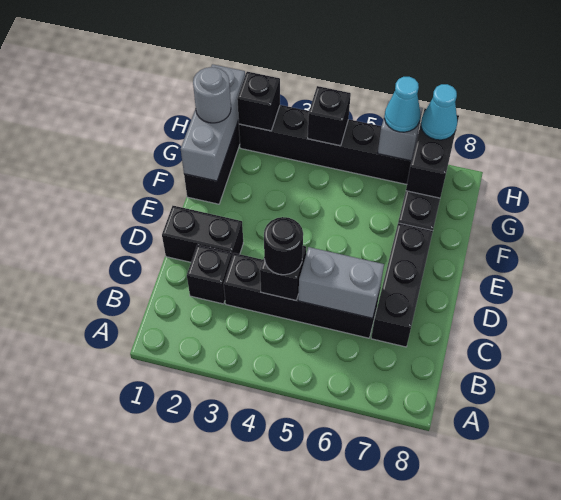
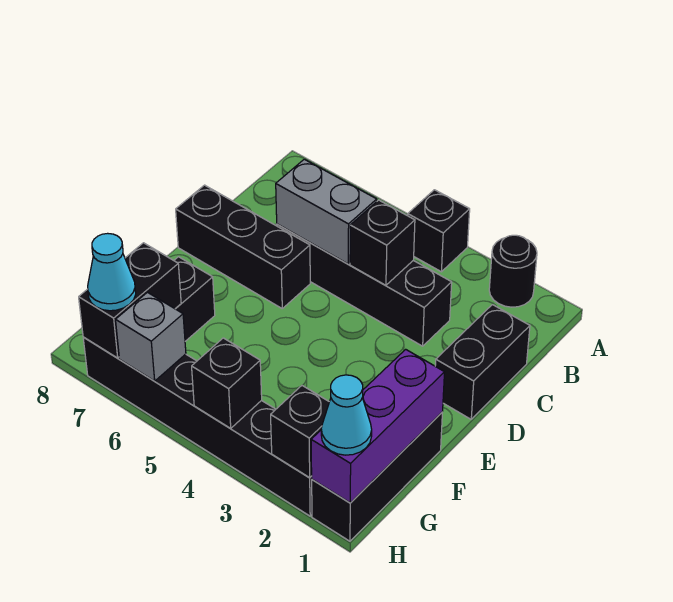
black brick C2 level 1 -> black brick A4 level 1
black round brick C4 level 3 -> black round brick A2 level 1
black brick C7:E7 level 1 -> black brick D6:D8 level 1
black brick D1:D2 level 1 -> black brick C1:D1 level 1
grey brick F1:H1 level 2 -> purple brick F1:H1 level 2
grey round brick G1 level 3 -> none
cyan cone H6 level 3 -> cyan cone H1 level 3

